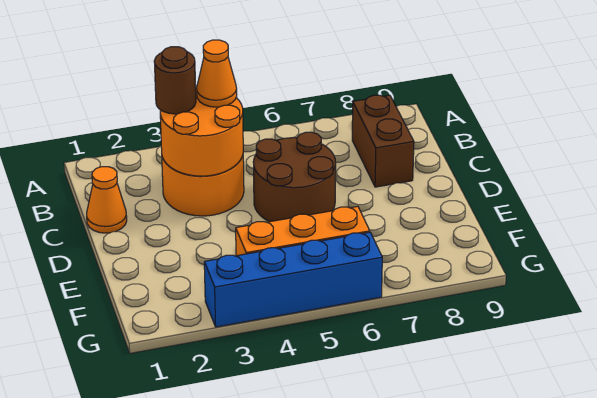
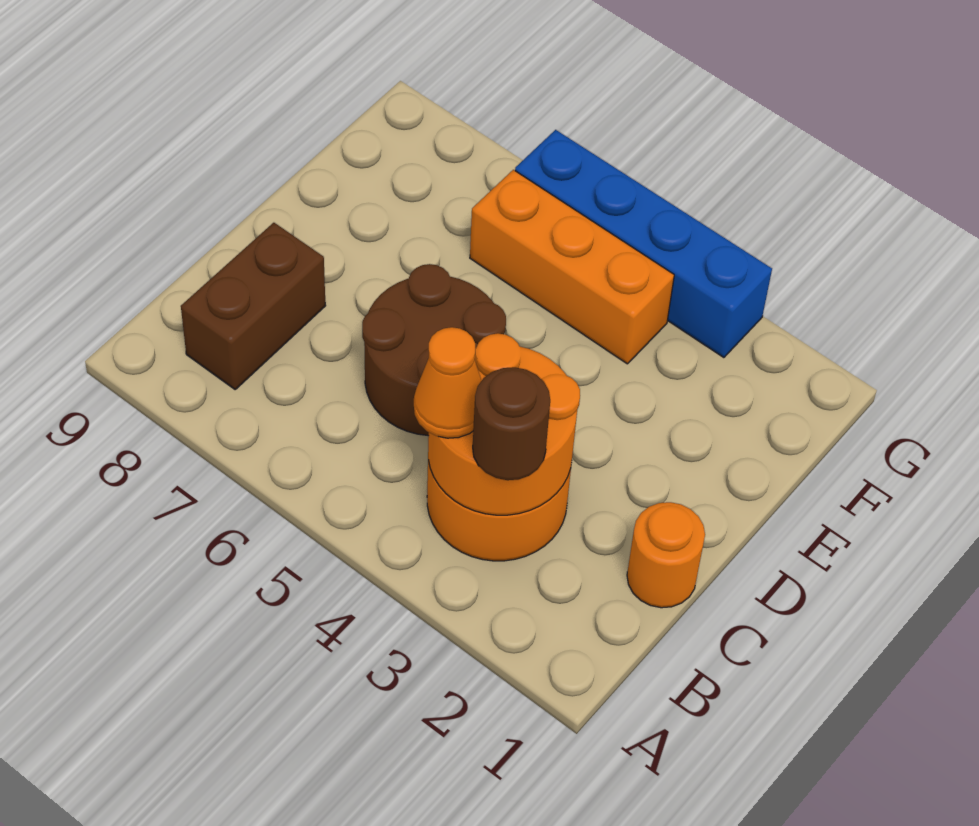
orange cone C1 level 1 -> orange round brick C1 level 1

